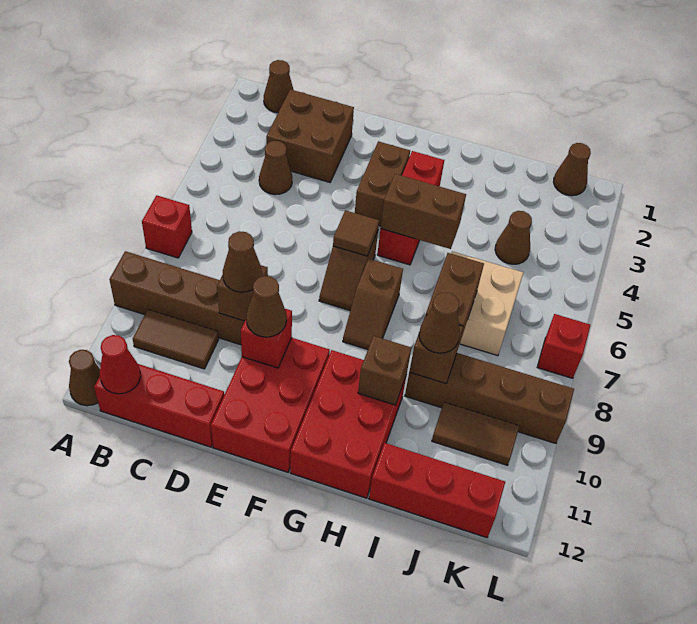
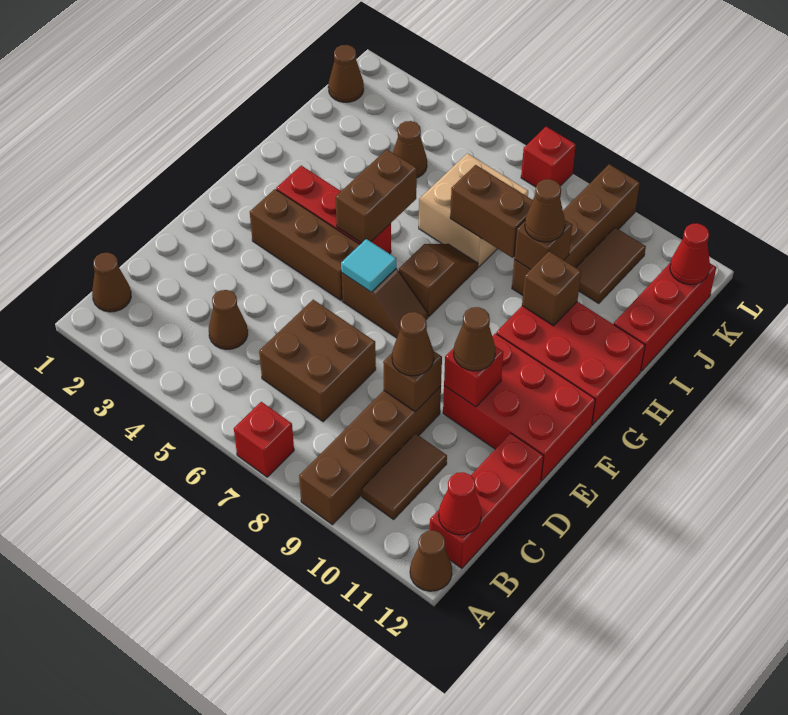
brown brick C2:D3 level 1 -> brown brick C6:D7 level 1
brown brick F3:F4 level 1 -> brown brick F3:F5 level 1
brown tile F6 level 2 -> cyan tile F6 level 2
brown slope G7:G8 level 1 top 7 -> brown slope G7:H7 level 1 top G
none -> red cone K12 level 2

